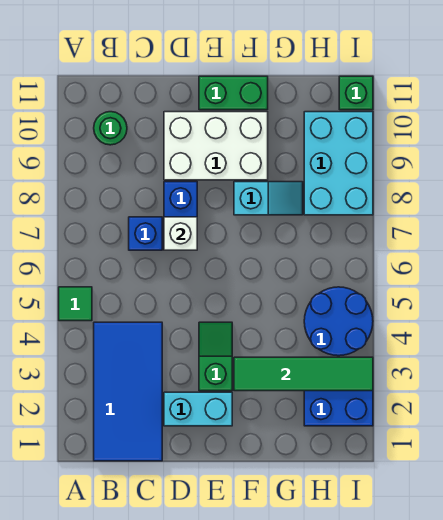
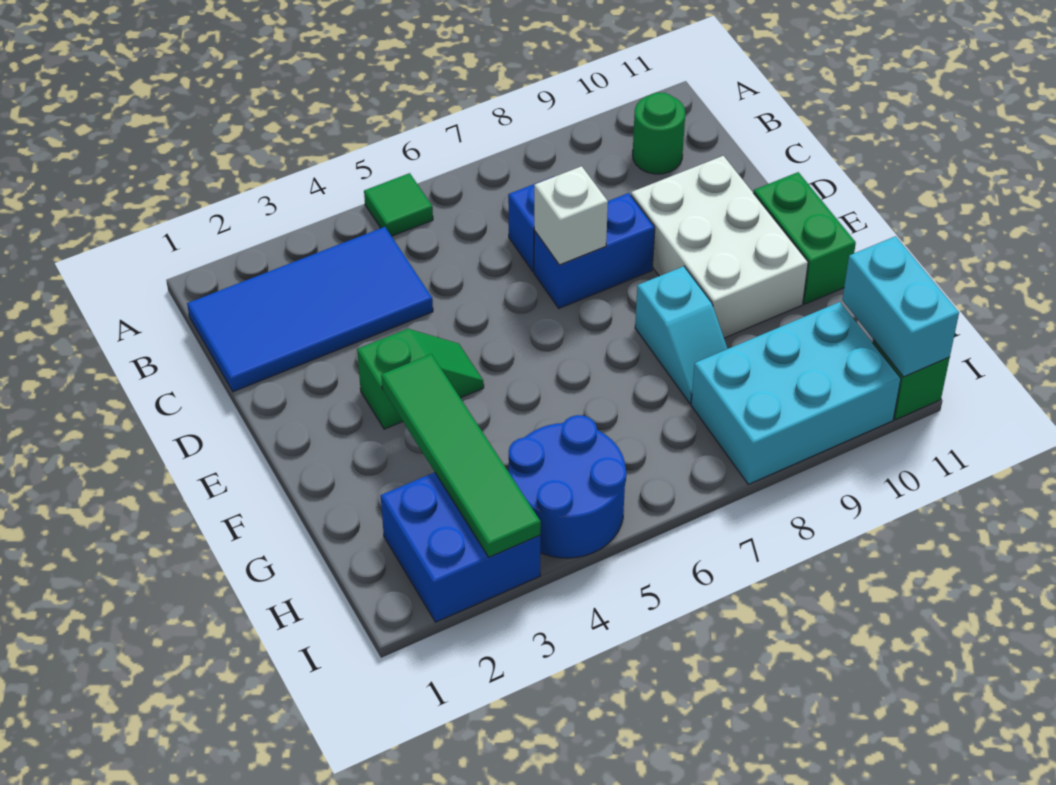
cyan brick D2:E2 level 1 -> cyan brick H11:I11 level 2

